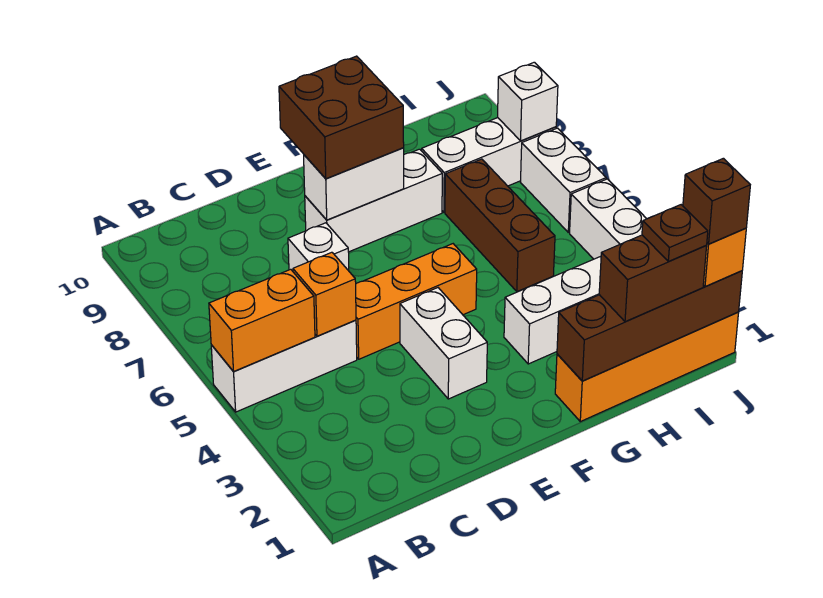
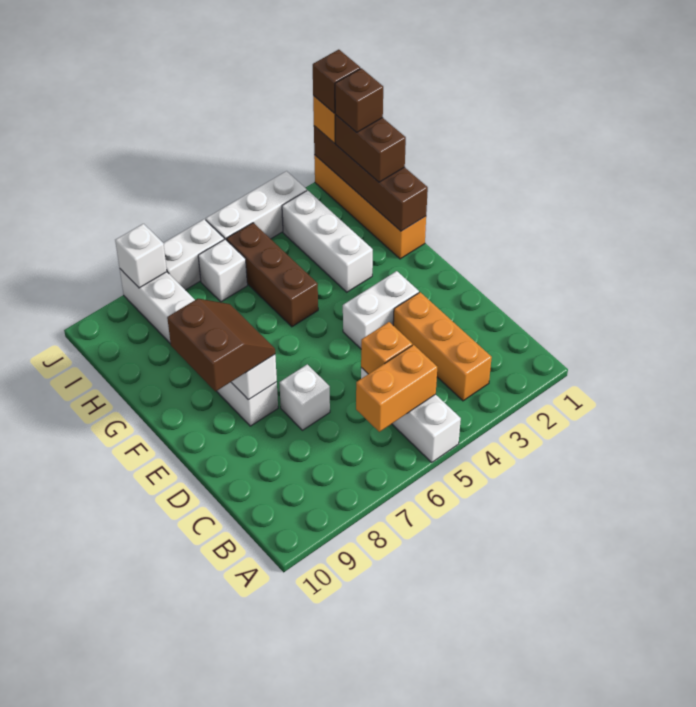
orange brick A5:B5 level 2 -> orange brick B5:B6 level 2
orange brick D5:F5 level 1 -> orange brick B3:D3 level 1
brown brick E8:F9 level 3 -> brown slope E8:F9 level 3 top 9
brown brick H5:H7 level 1 -> brown brick G5:I5 level 1
brown plate I1 level 4 -> brown brick I1 level 4
none -> white brick I6 level 1

